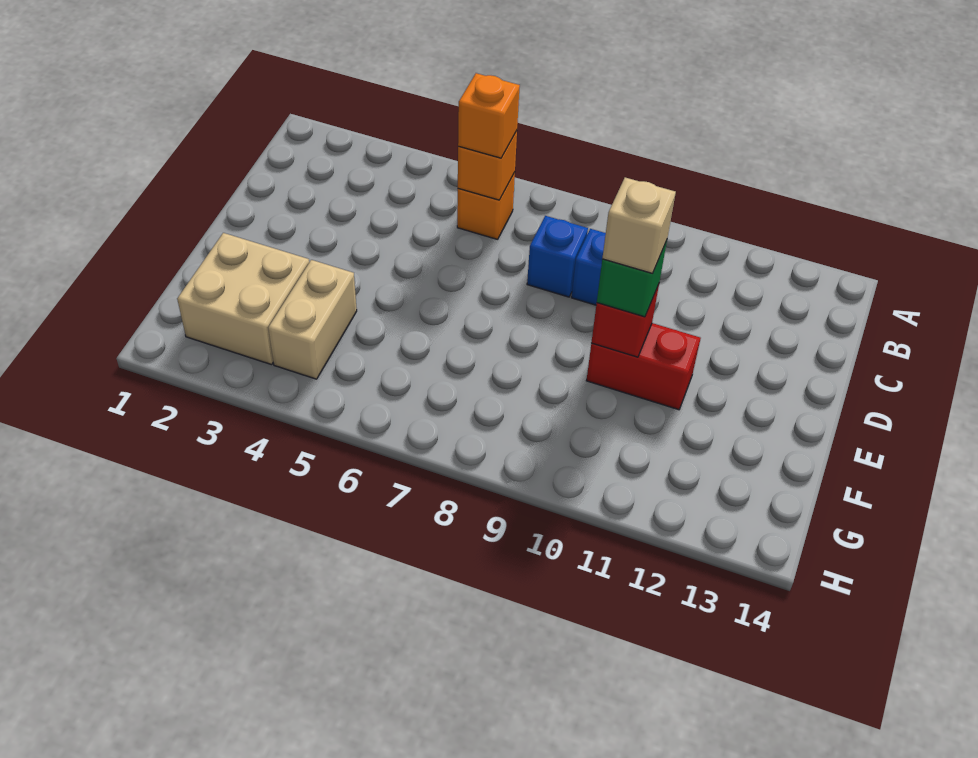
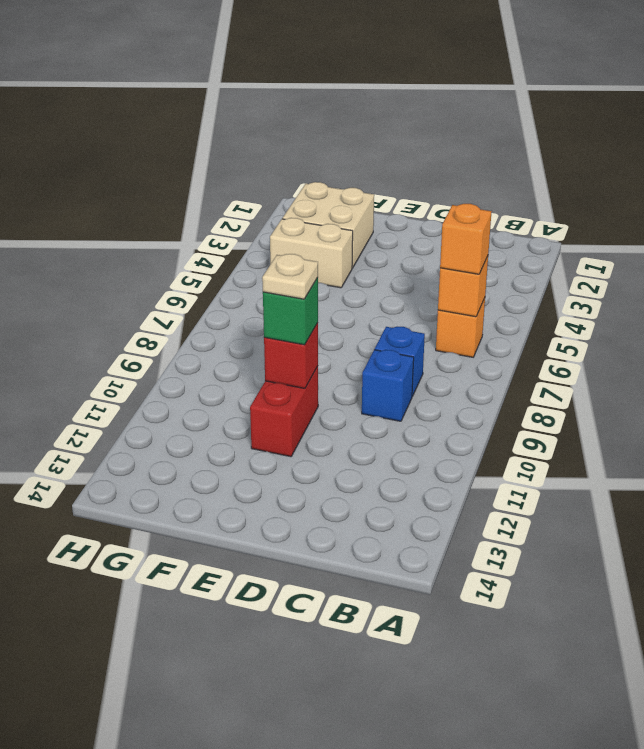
tan brick E10 level 4 -> tan plate E10 level 4

